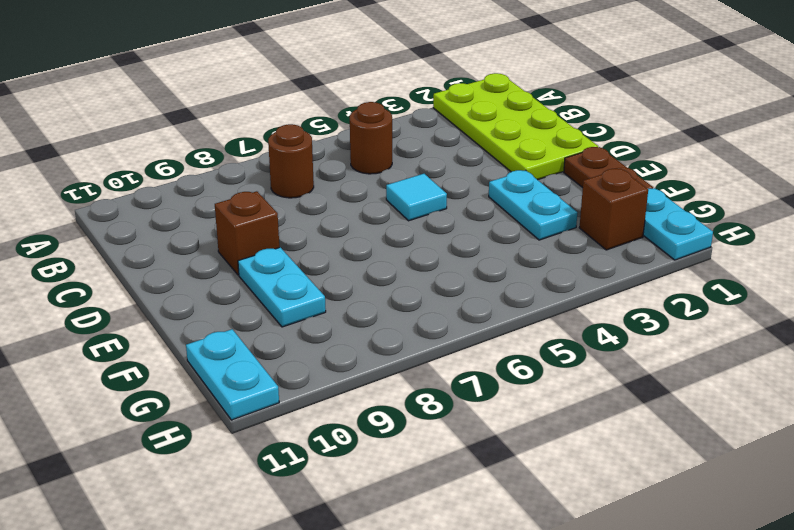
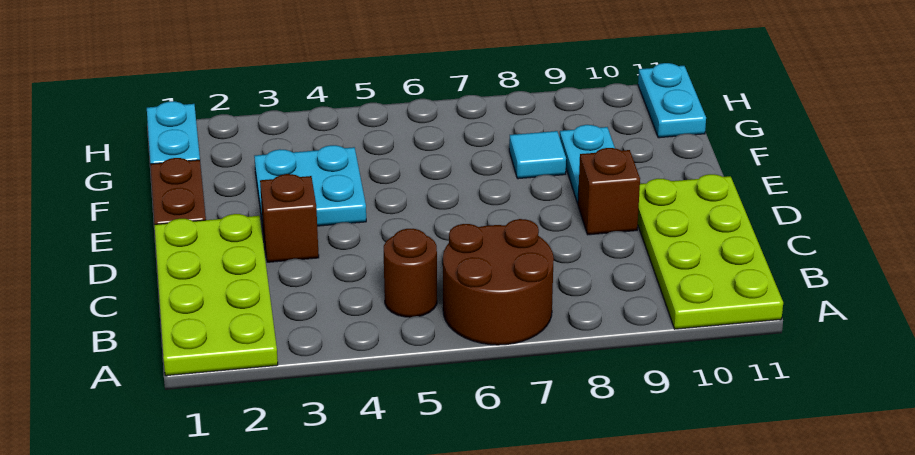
none -> lime plate A10:D11 level 1
brown round brick B7 level 1 -> brown round brick A6:B7 level 1
cyan tile D5 level 1 -> cyan tile F8 level 1
cyan plate E3:F3 level 1 -> cyan plate E3:F4 level 1
brown brick G2 level 1 -> brown brick D3 level 1

